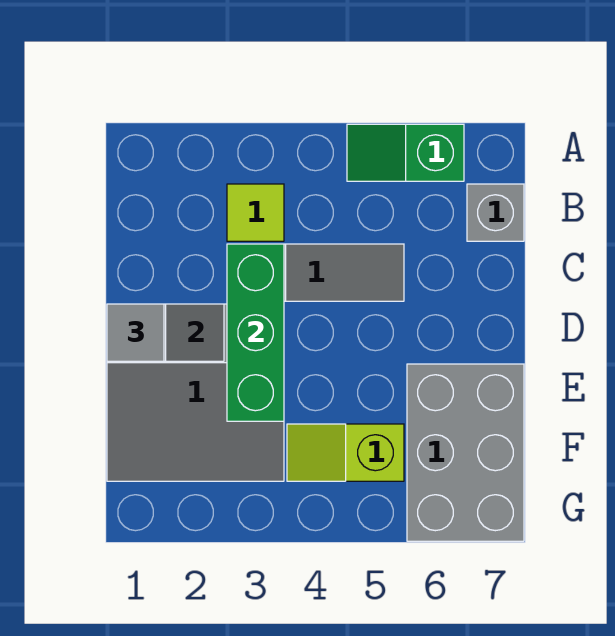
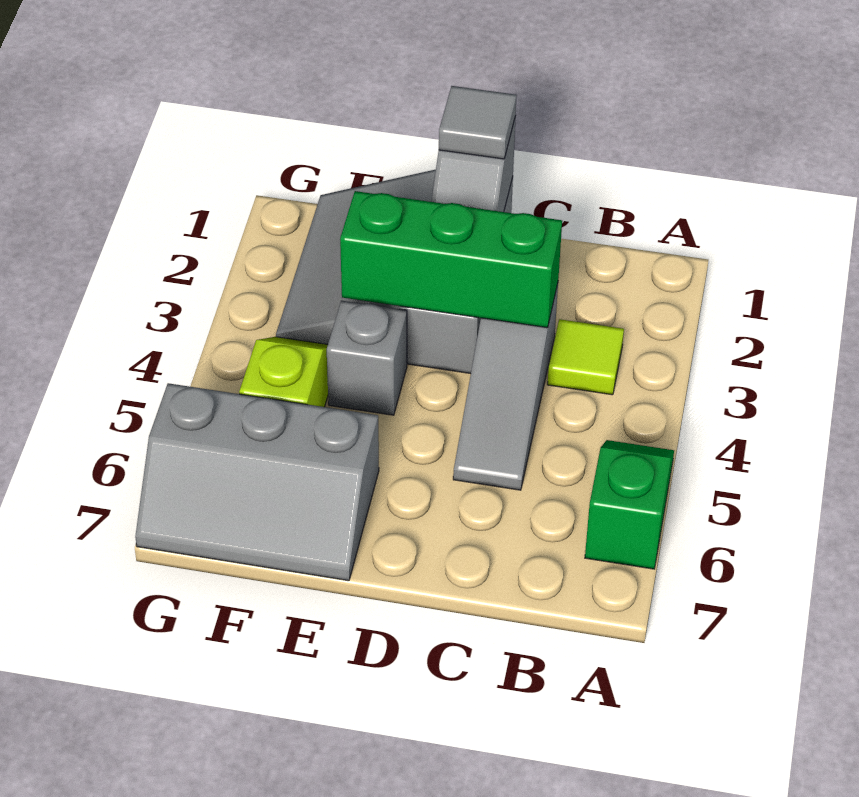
grey brick B7 level 1 -> grey brick E4 level 1
grey brick E6:G7 level 1 -> grey slope E6:G7 level 1 top 6

